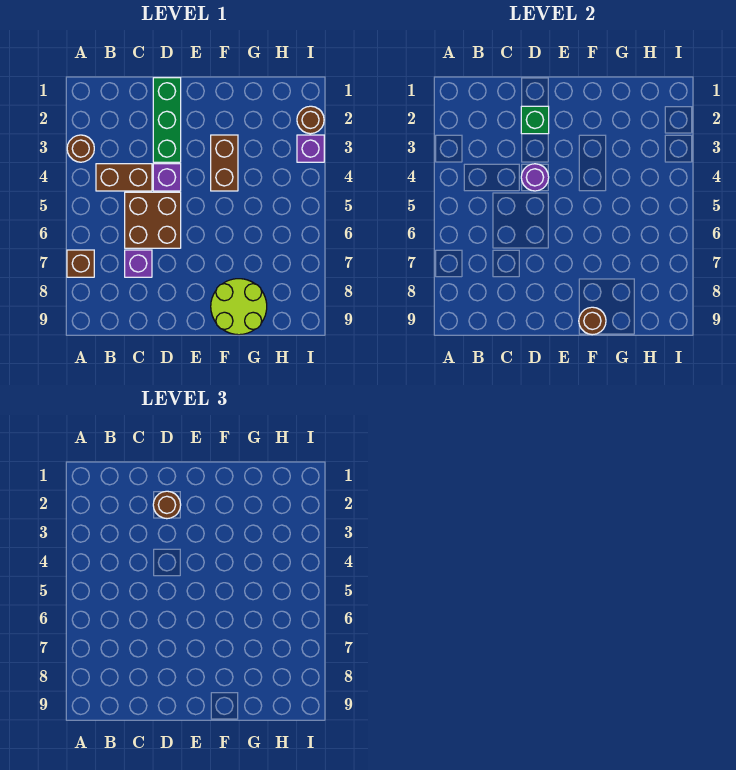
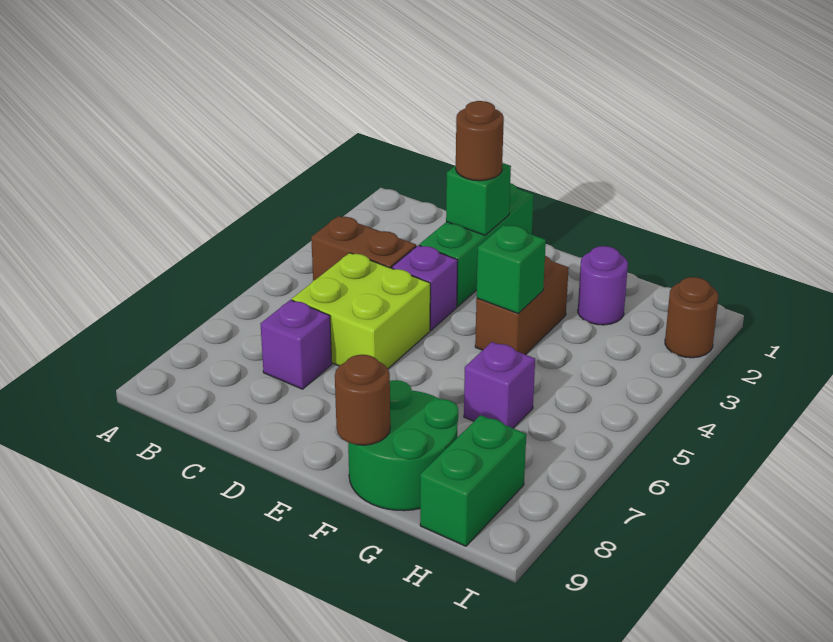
brown round brick A3 level 1 -> none
brown brick A7 level 1 -> none
brown brick C5:D6 level 1 -> lime brick C5:D6 level 1
purple round brick D4 level 2 -> purple round brick G2 level 1
none -> green brick F4 level 2
lime round brick F8:G9 level 1 -> green round brick F8:G9 level 1
none -> green brick H8:H9 level 1
purple brick I3 level 1 -> purple brick G6 level 1

